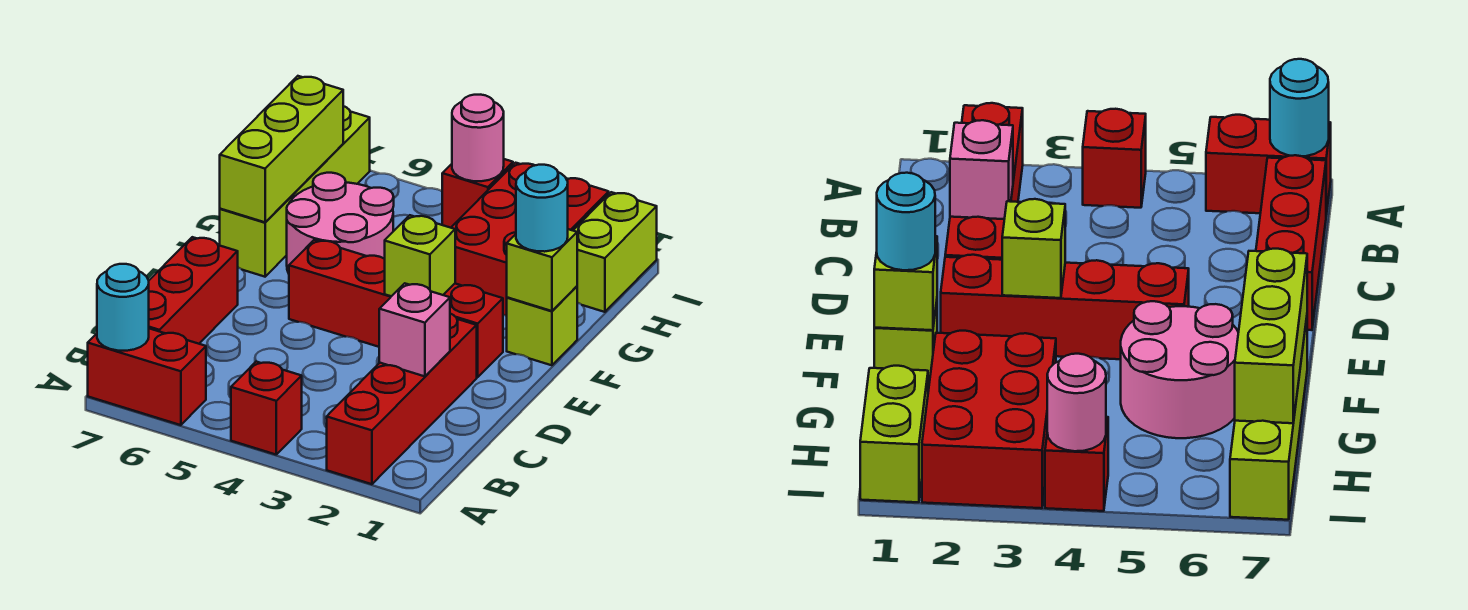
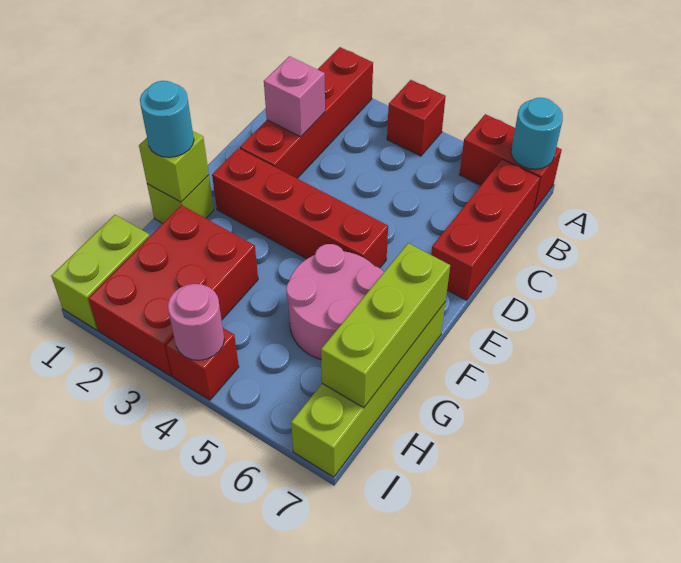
lime brick E3 level 2 -> none

